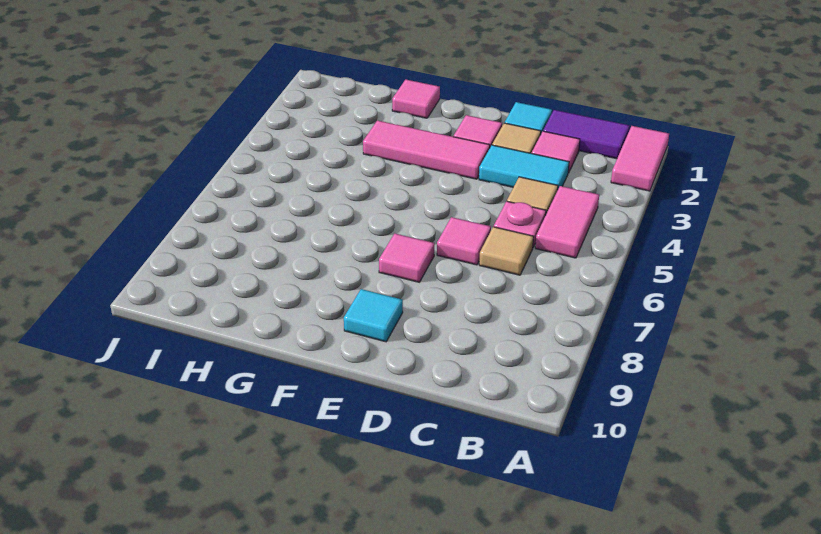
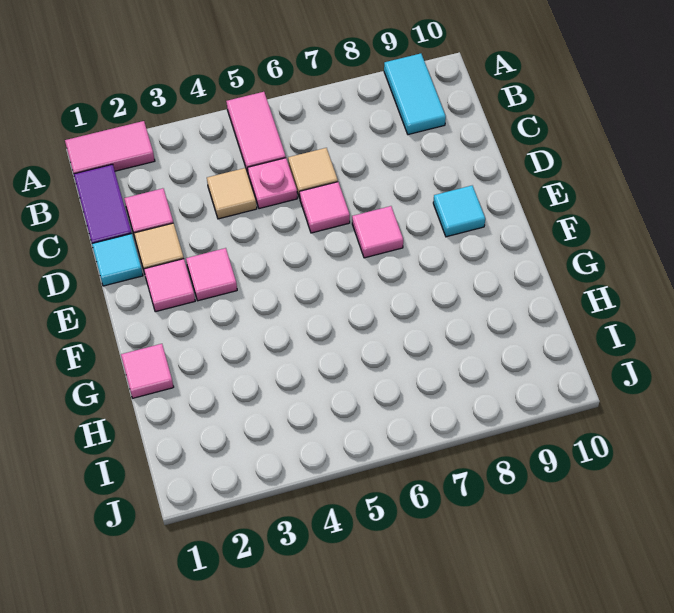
pink tile B4:B5 level 1 -> pink tile A5:B5 level 1
cyan tile C3:D3 level 1 -> cyan tile A9:B9 level 1
pink tile E3:G3 level 1 -> pink tile E3 level 1

